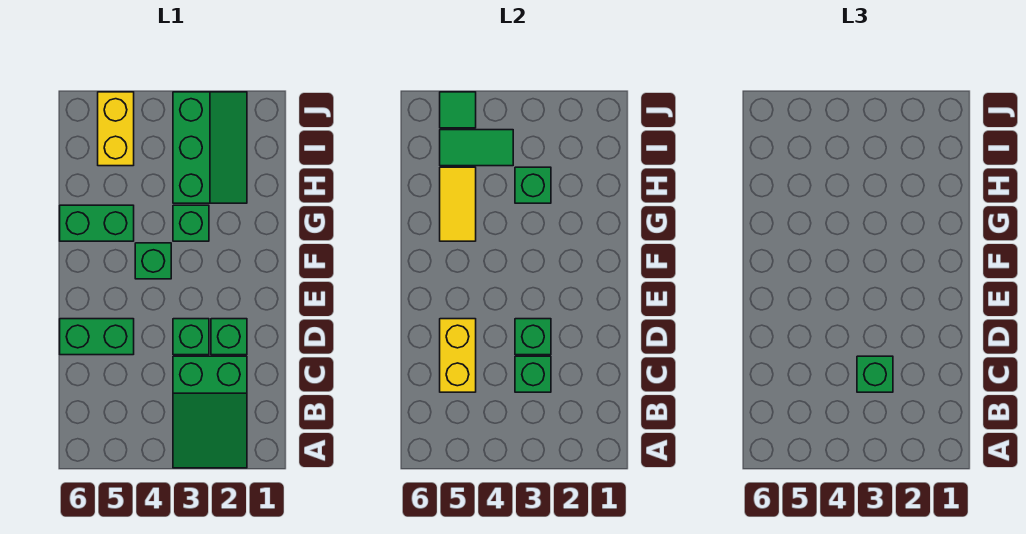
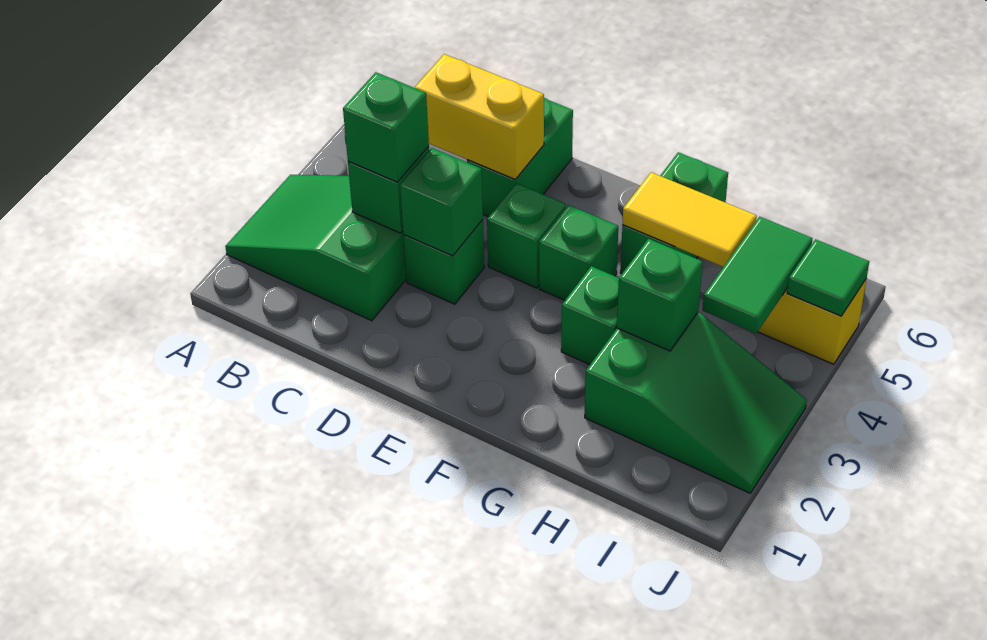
green brick D2 level 1 -> green brick E4 level 1
green slope H2:J3 level 1 top 3 -> green slope H2:J3 level 1 top H

